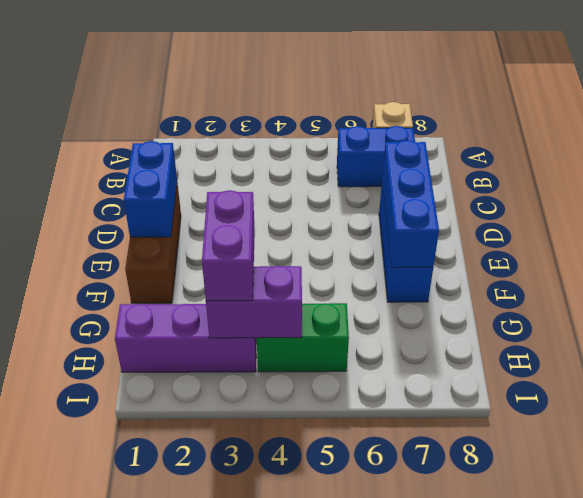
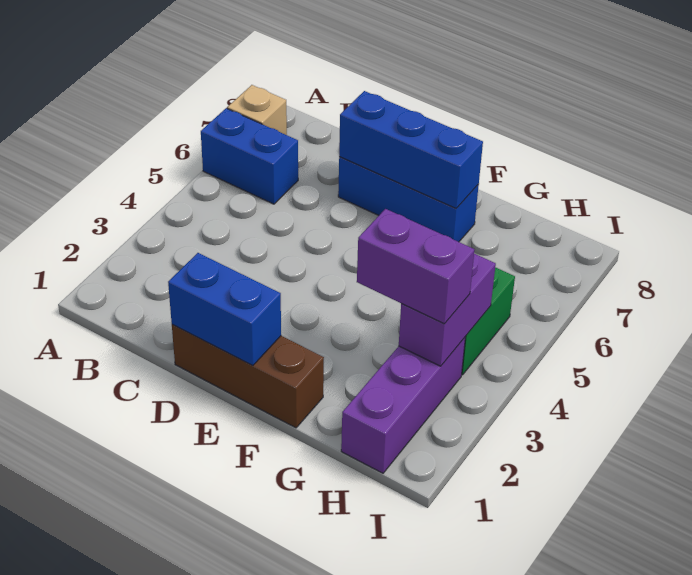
blue brick B6:B7 level 1 -> blue brick A6:B6 level 1

